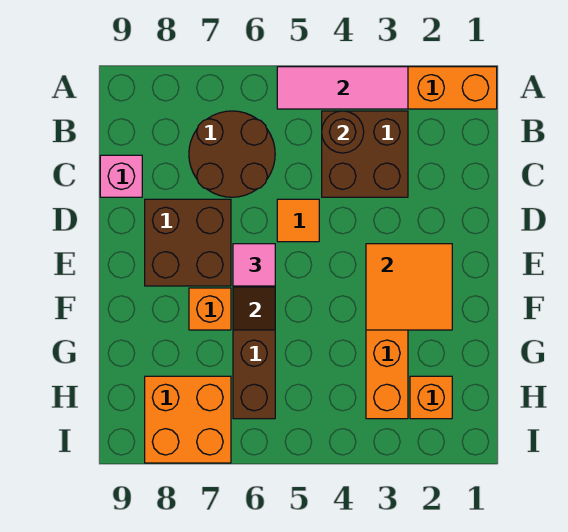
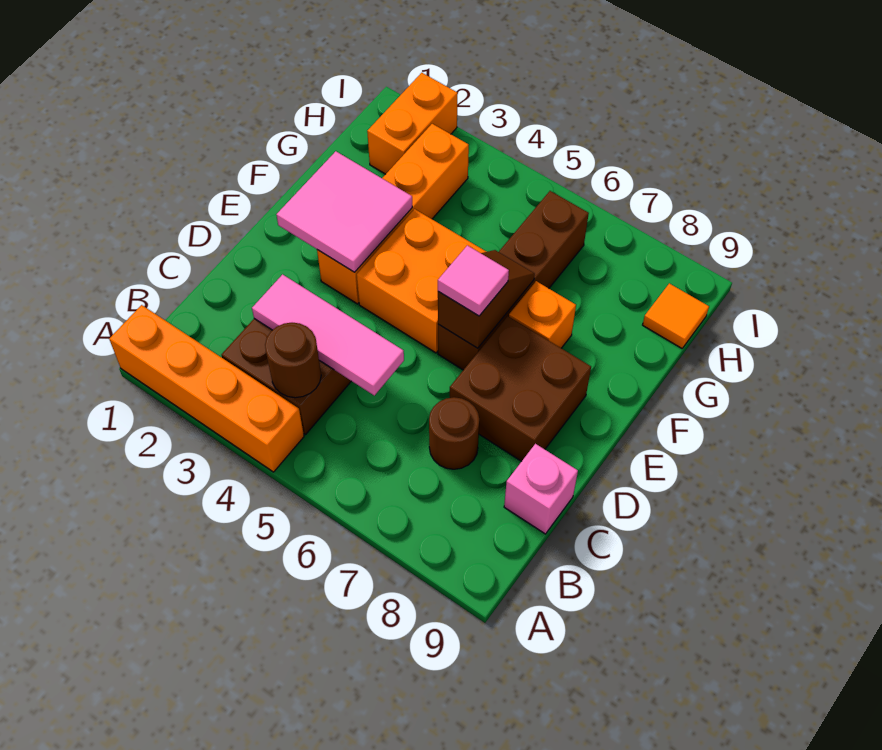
pink tile A3:A5 level 2 -> pink tile C3:C5 level 2
brown round brick B6:C7 level 1 -> brown round brick C7 level 1
orange tile D5 level 1 -> orange tile H9 level 1
orange tile E2:F3 level 2 -> pink tile E2:F3 level 2
orange brick H2 level 1 -> orange brick H2:I2 level 1
orange brick H7:I8 level 1 -> orange brick E4:F5 level 1

